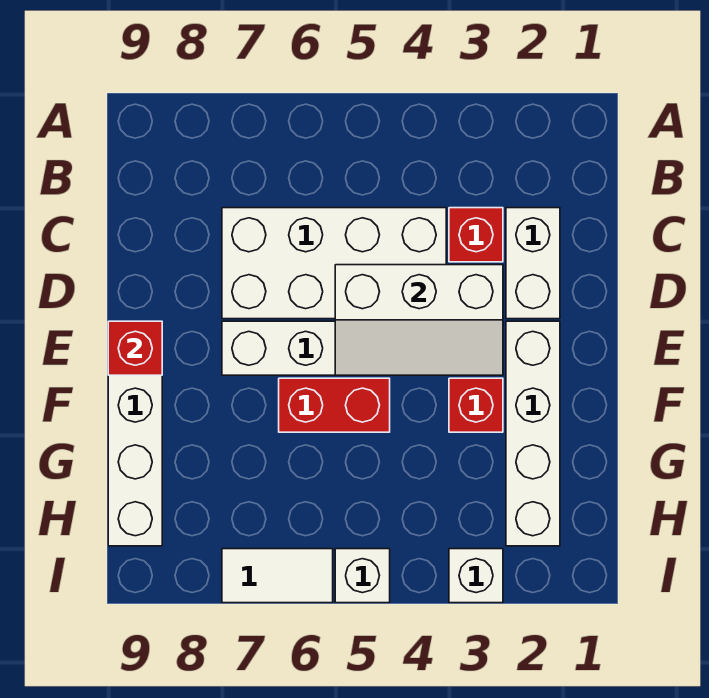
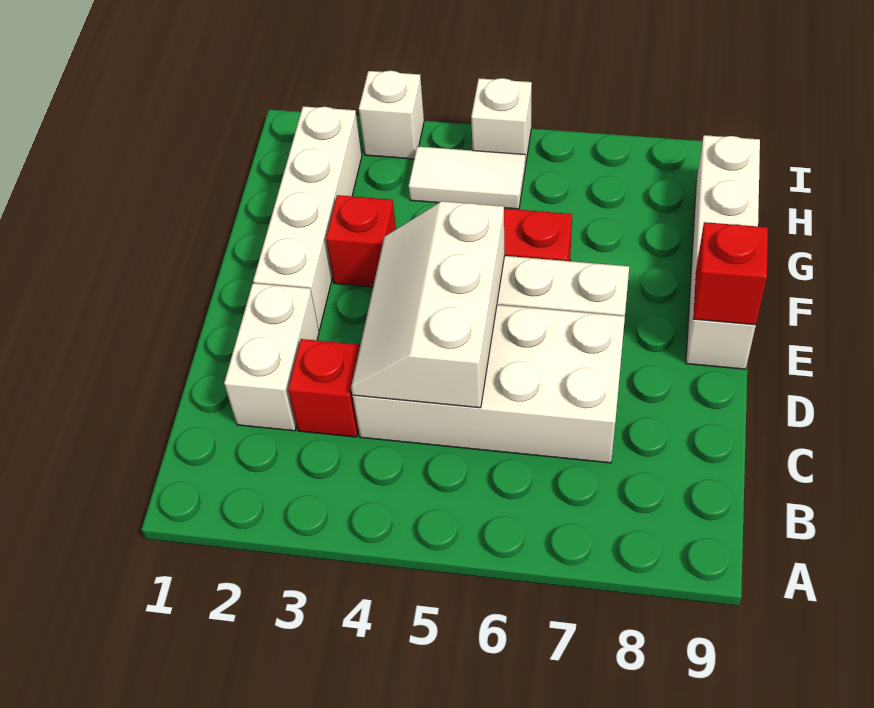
white slope D3:E5 level 2 top D -> white slope C4:E5 level 2 top 5
white tile I6:I7 level 1 -> white tile H4:H5 level 1

